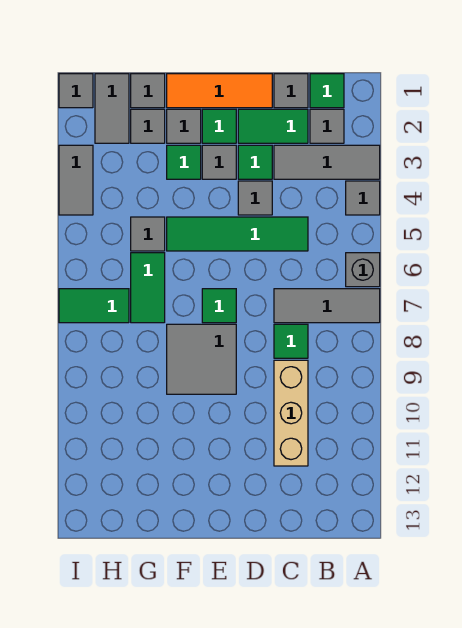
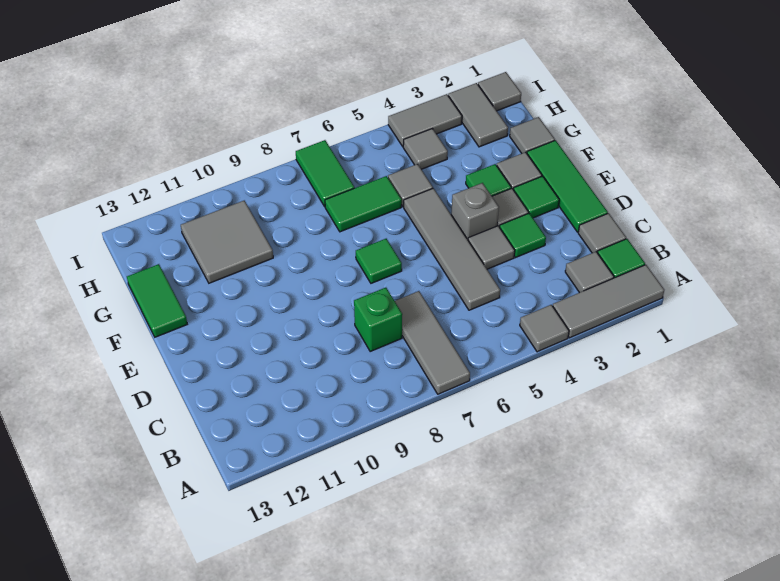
grey tile A3:C3 level 1 -> grey tile A1:A3 level 1
grey brick A6 level 1 -> grey brick E4 level 1
green tile C2:D2 level 1 -> green tile F13:G13 level 1
green tile C5:F5 level 1 -> grey tile C5:F5 level 1
green tile C8 level 1 -> green brick C8 level 1
tan brick C9:C11 level 1 -> none
orange tile D1:F1 level 1 -> green tile D1:F1 level 1
grey tile E8:F9 level 1 -> grey tile G10:H11 level 1
grey tile G2 level 1 -> grey tile H4 level 1
grey tile H1:H2 level 1 -> grey tile H2:I2 level 1

